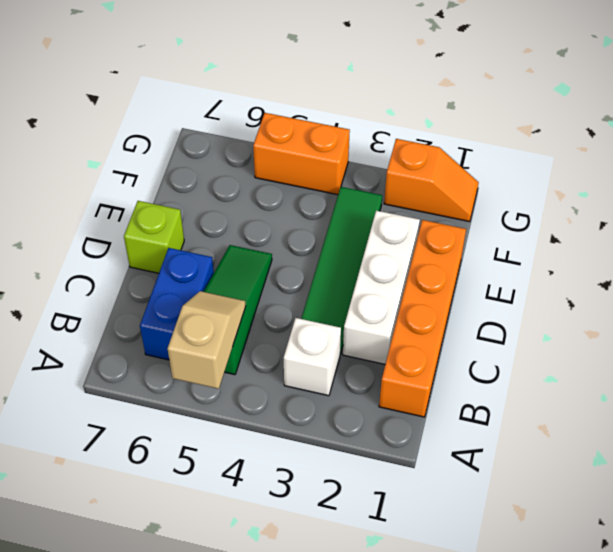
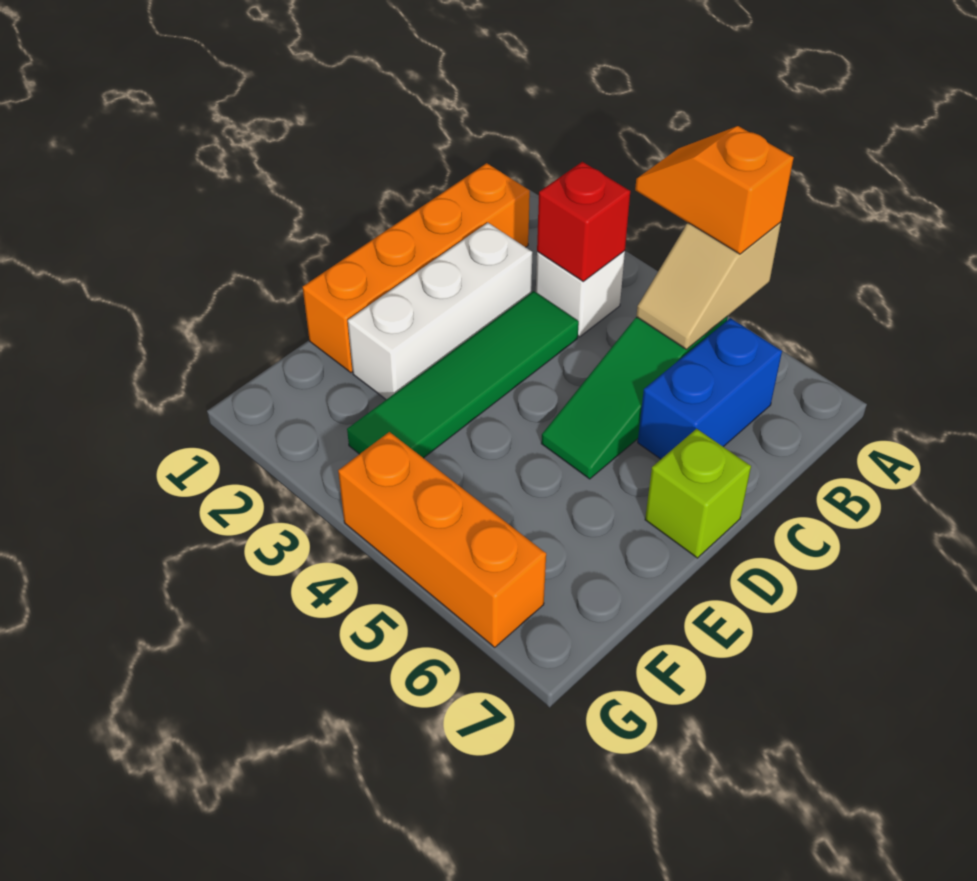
none -> red brick B3 level 2
orange slope G1:G2 level 1 top 2 -> orange slope A4:A5 level 3 top 5
orange brick G4:G5 level 1 -> orange brick G4:G6 level 1

